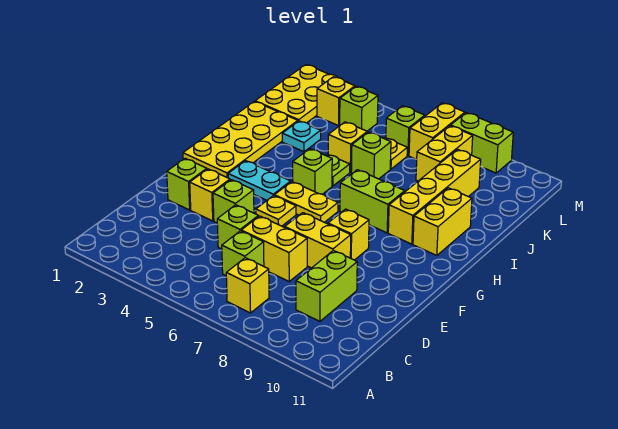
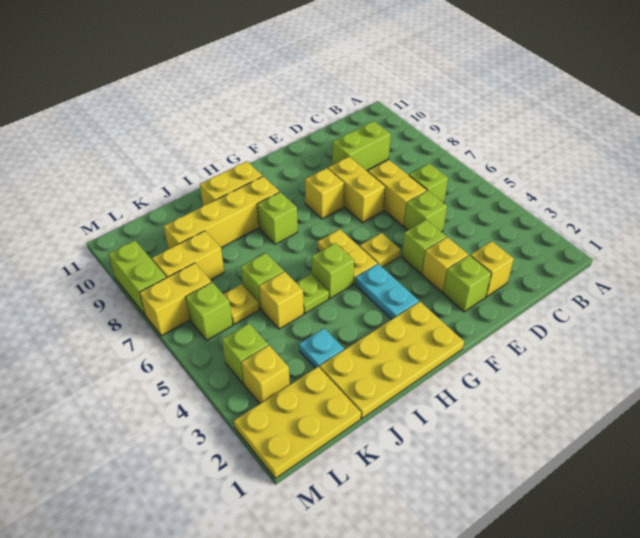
yellow brick B7 level 1 -> yellow brick D2 level 1
lime brick H7:H8 level 1 -> lime brick H8 level 1

